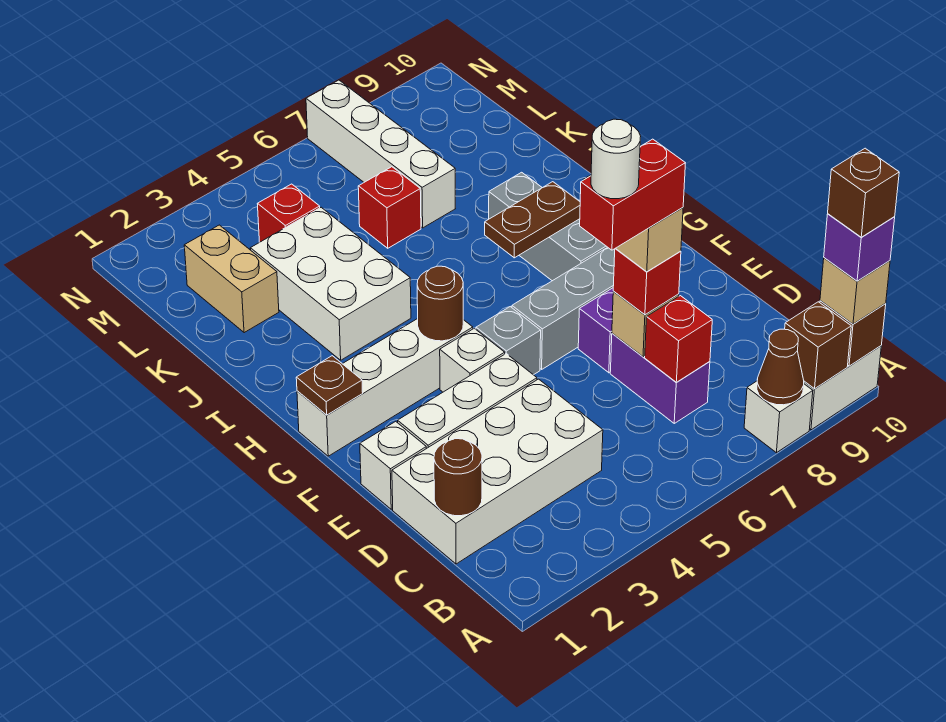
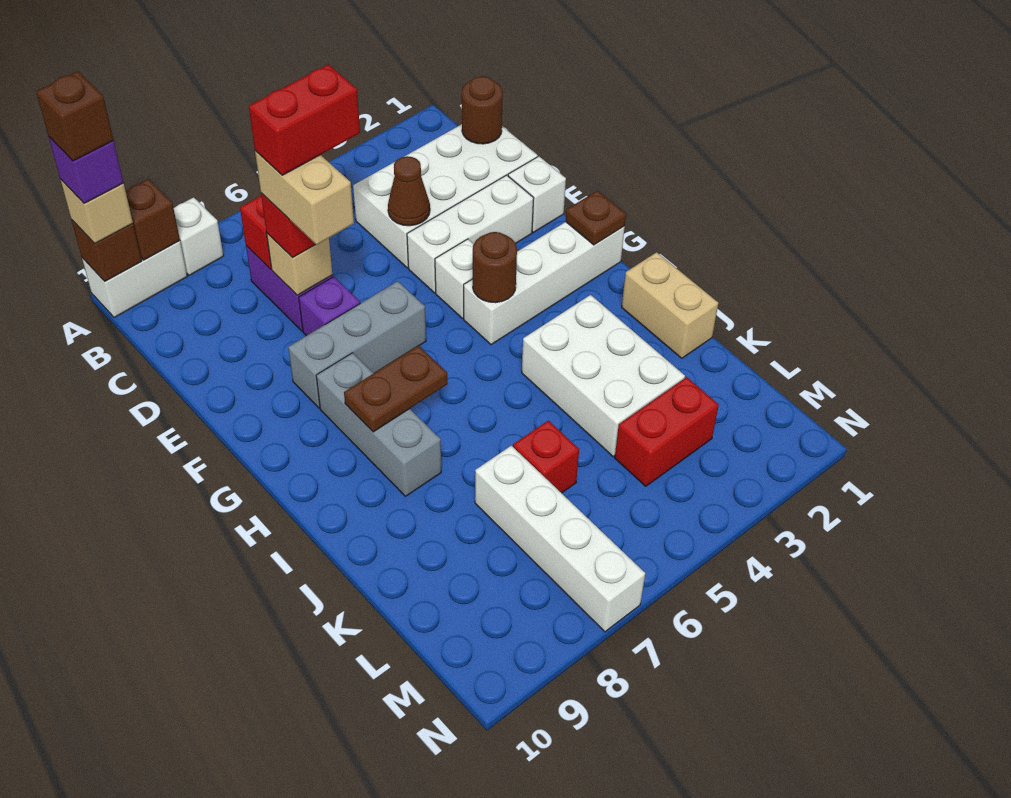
brown cone A8 level 2 -> brown cone D4 level 2
white round brick D6 level 6 -> none
grey brick F5 level 1 -> none
tan brick K2:L2 level 1 -> tan brick I1:J1 level 1
red brick L4 level 1 -> red brick L3:L4 level 1

